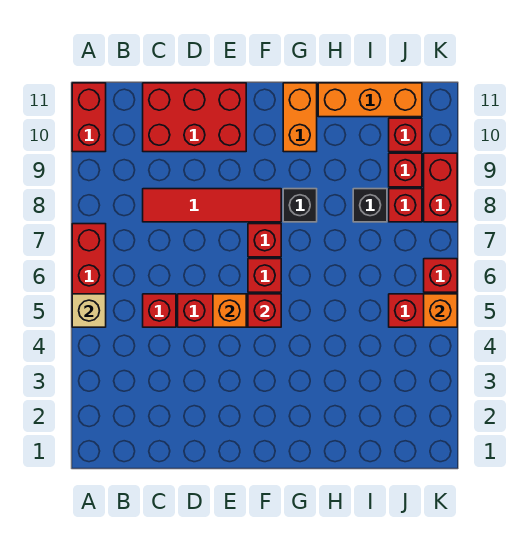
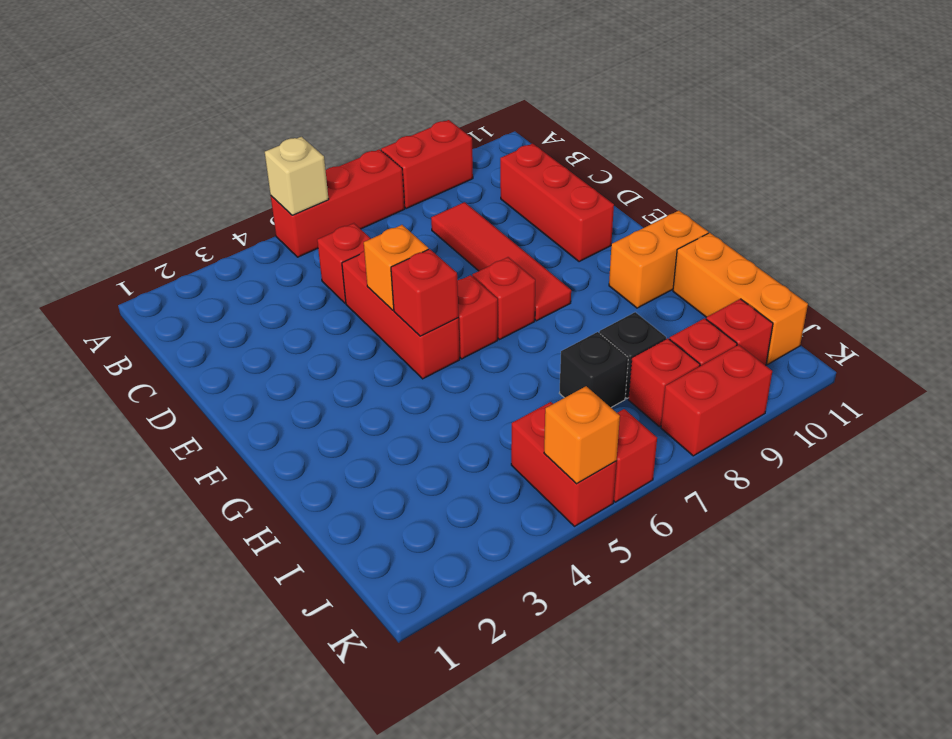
red brick A10:A11 level 1 -> red brick A8:A9 level 1
red brick C10:E11 level 1 -> red brick C10:E10 level 1
black brick G8 level 1 -> black brick I7 level 1

